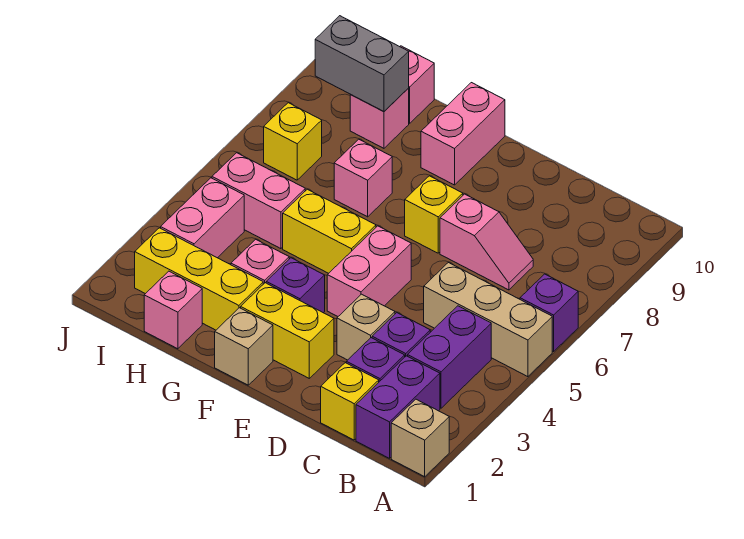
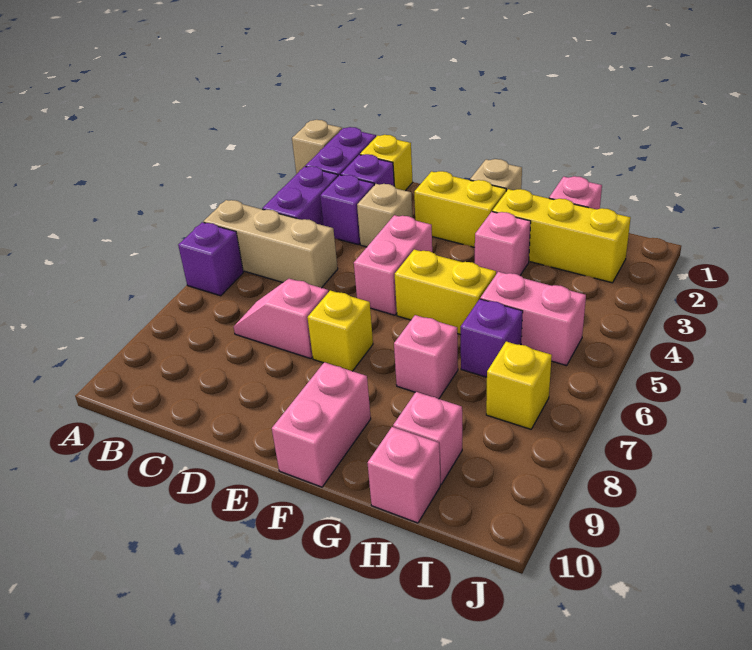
purple brick F3 level 1 -> purple brick H6 level 1
grey brick H9:I9 level 2 -> none
pink brick I3:I4 level 1 -> none

